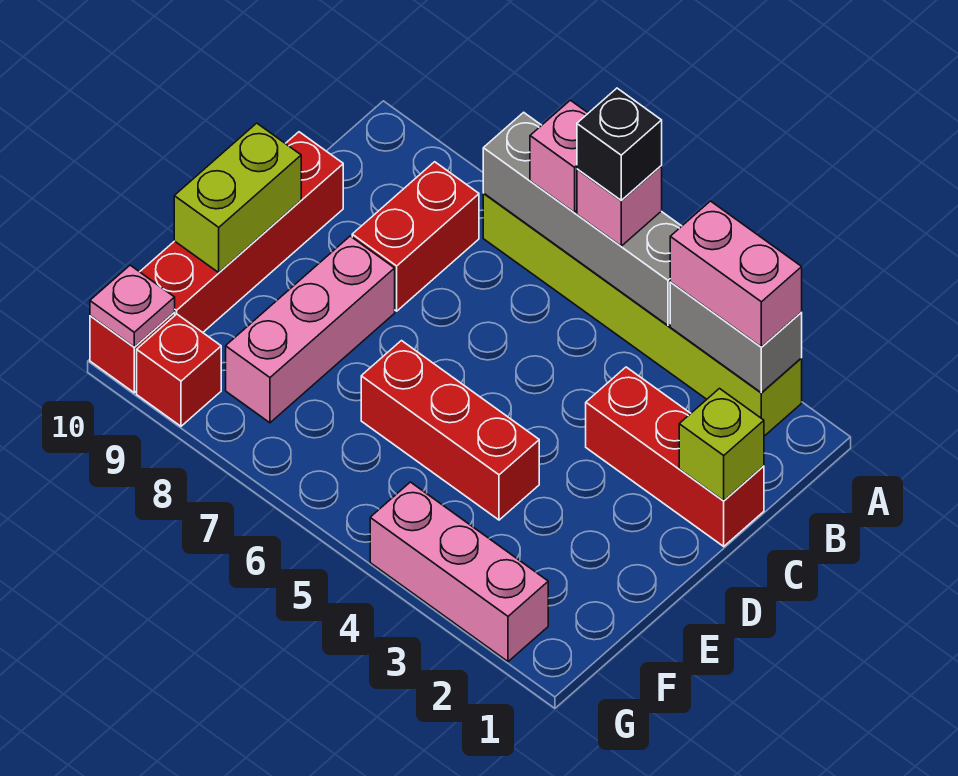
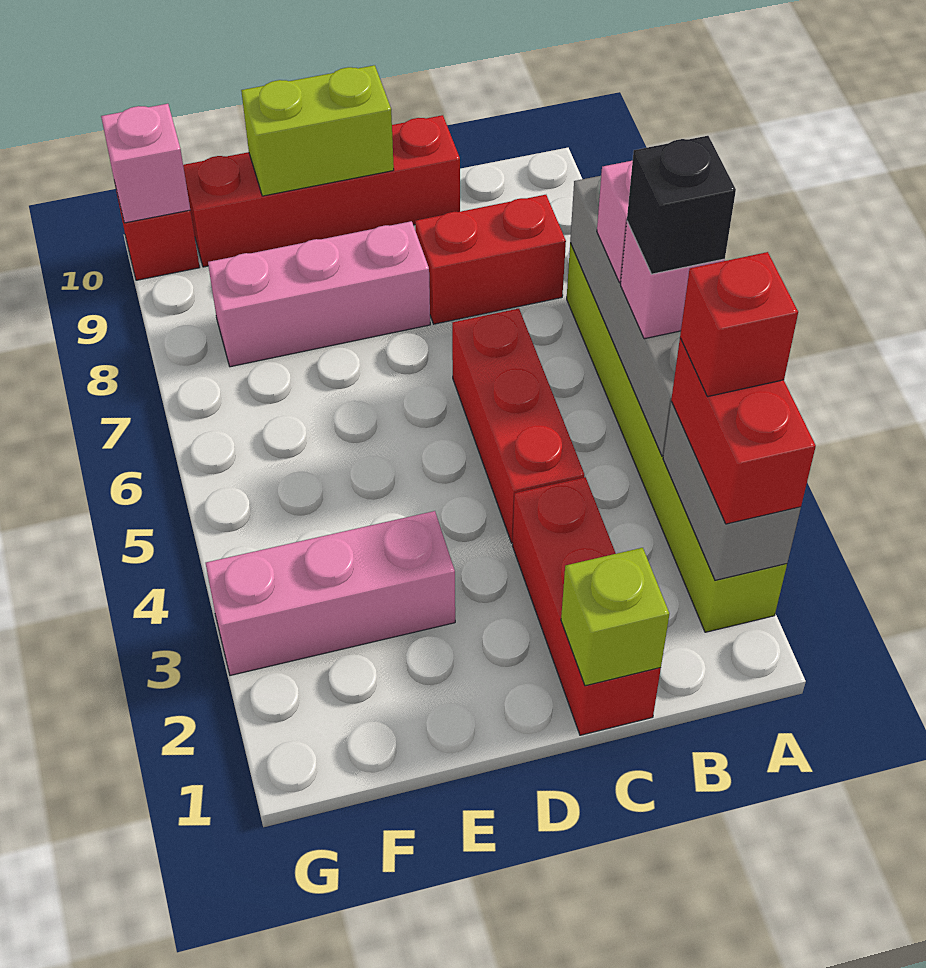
pink brick A2:A3 level 3 -> red brick A2:A3 level 3
red brick E4:E6 level 1 -> red brick C4:C6 level 1
pink brick G2:G4 level 1 -> pink brick E3:G3 level 1
red brick G9 level 1 -> red brick A3 level 4
pink plate G10 level 2 -> pink brick G10 level 2

